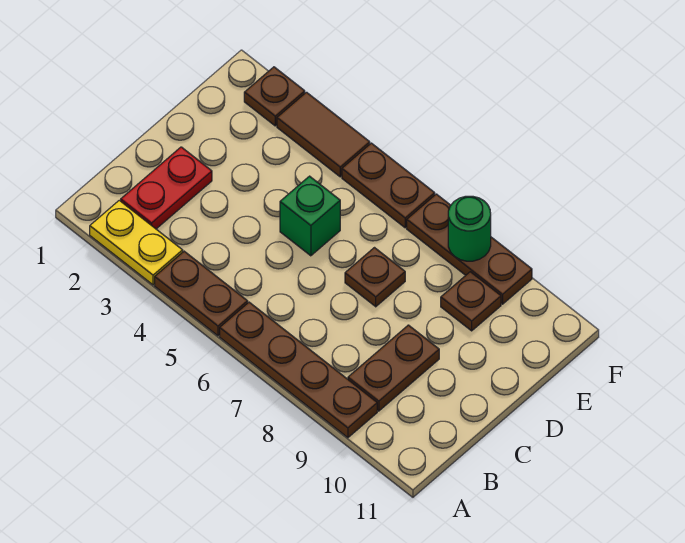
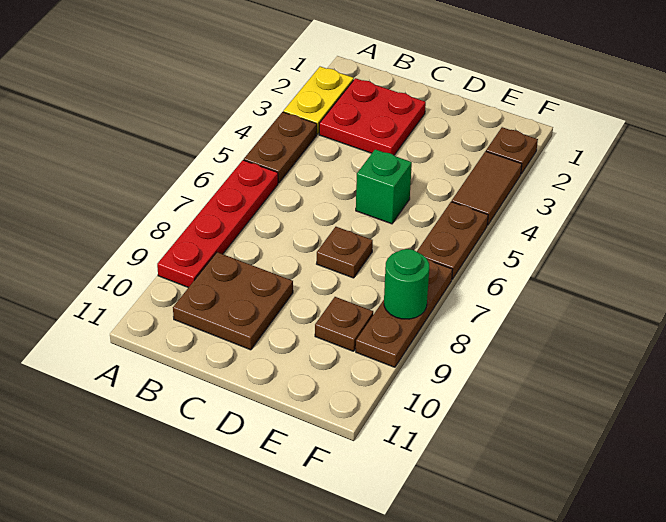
brown plate A6:A9 level 1 -> red plate A6:A9 level 1
red plate B2:C2 level 1 -> red plate B2:C3 level 1
brown plate B9:C9 level 1 -> brown plate B9:C10 level 1

